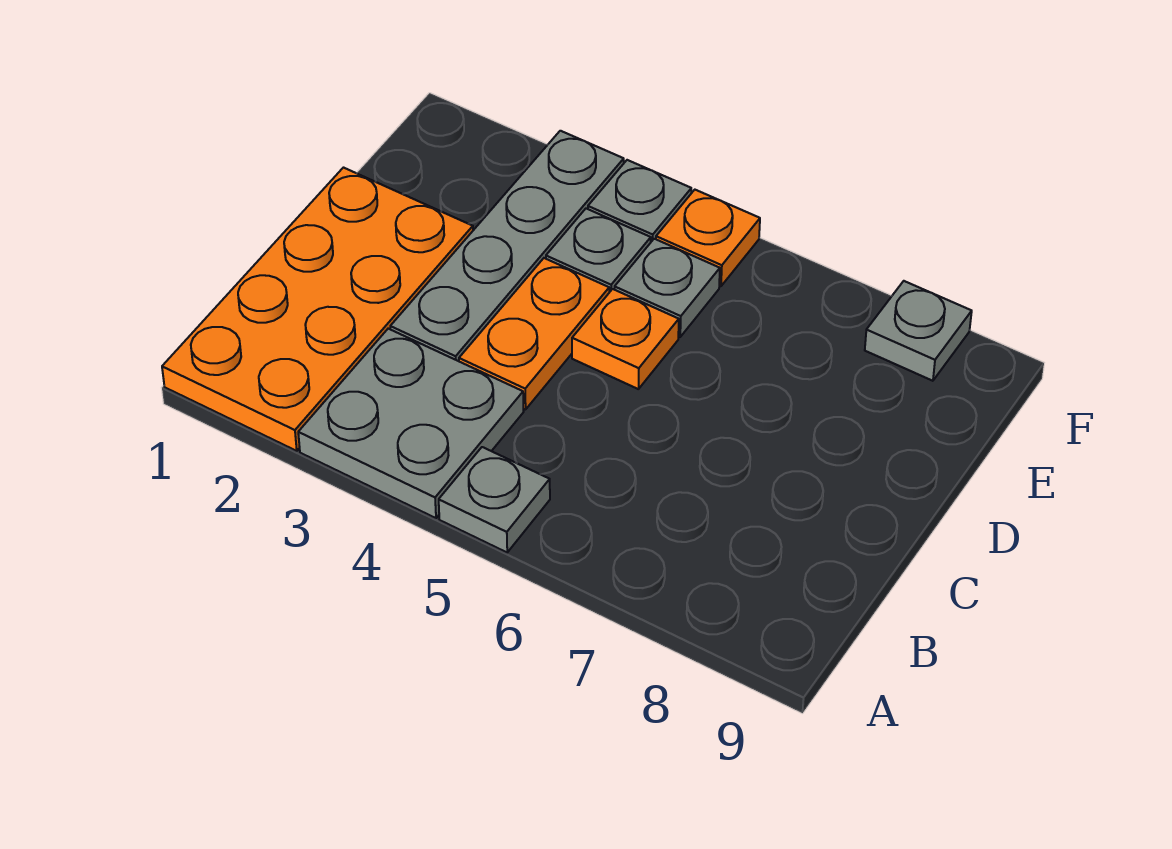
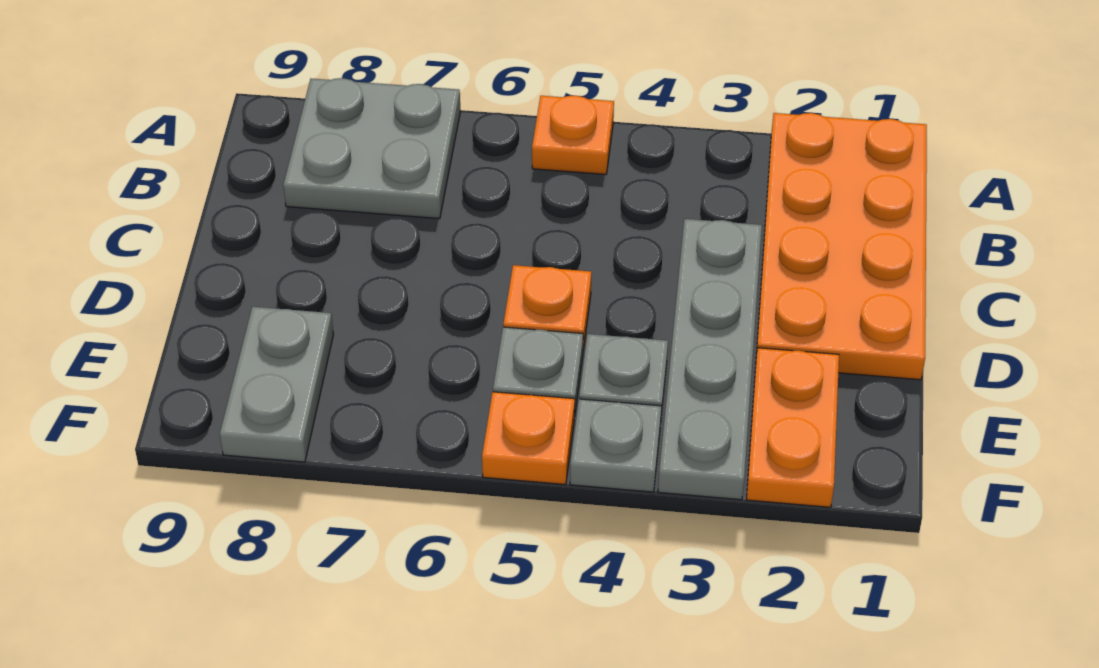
grey plate A3:B4 level 1 -> grey plate A7:B8 level 1
grey plate A5 level 1 -> orange plate A5 level 1
orange plate C4:D4 level 1 -> orange plate E2:F2 level 1
grey plate F8 level 1 -> grey plate E8:F8 level 1

